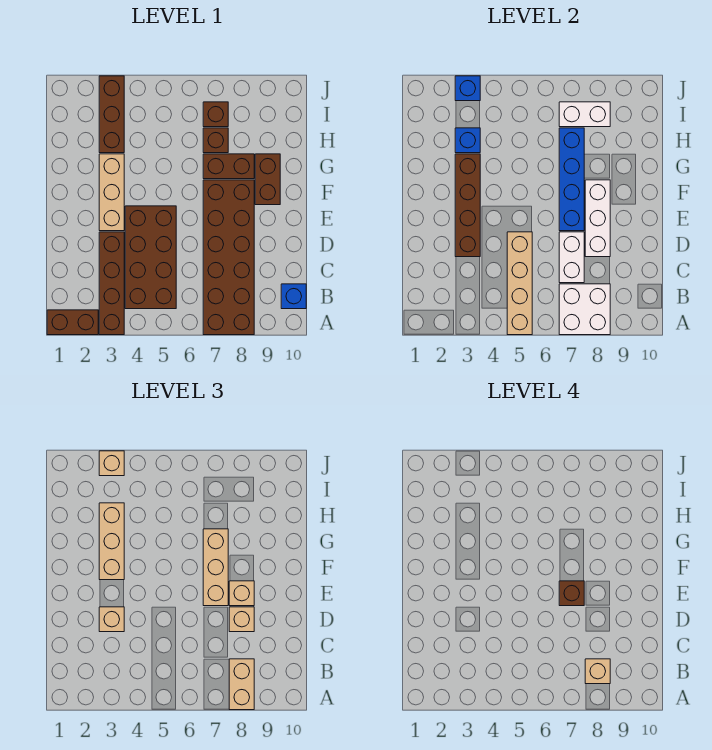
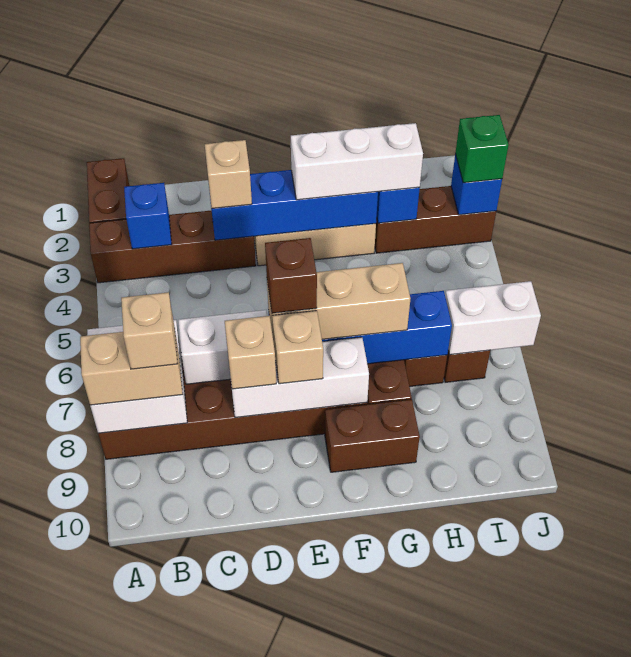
tan brick A5:D5 level 2 -> none
brown brick B4:E5 level 1 -> none
blue brick B10 level 1 -> blue brick B3 level 2
brown brick D3:G3 level 2 -> blue brick D3:G3 level 2
tan brick F3:H3 level 3 -> white brick F3:H3 level 3
white brick I7:I8 level 2 -> white brick I7:J7 level 2
tan brick J3 level 3 -> green brick J3 level 3

